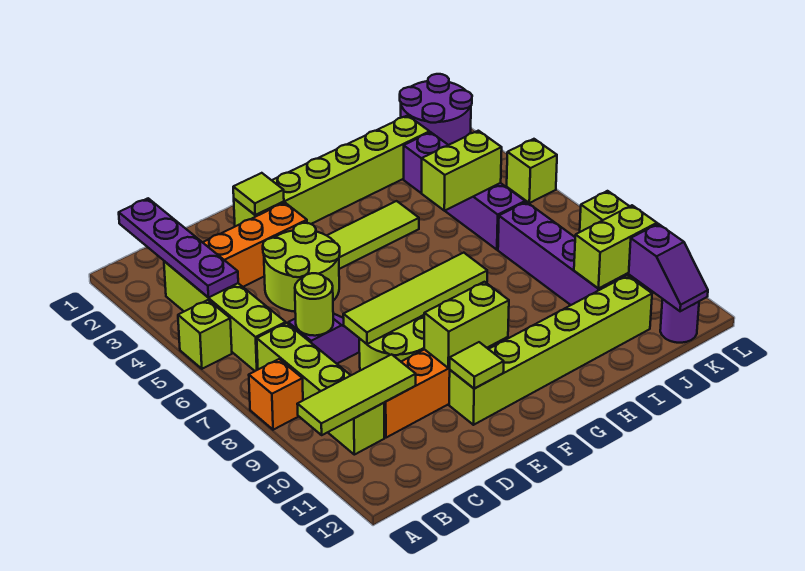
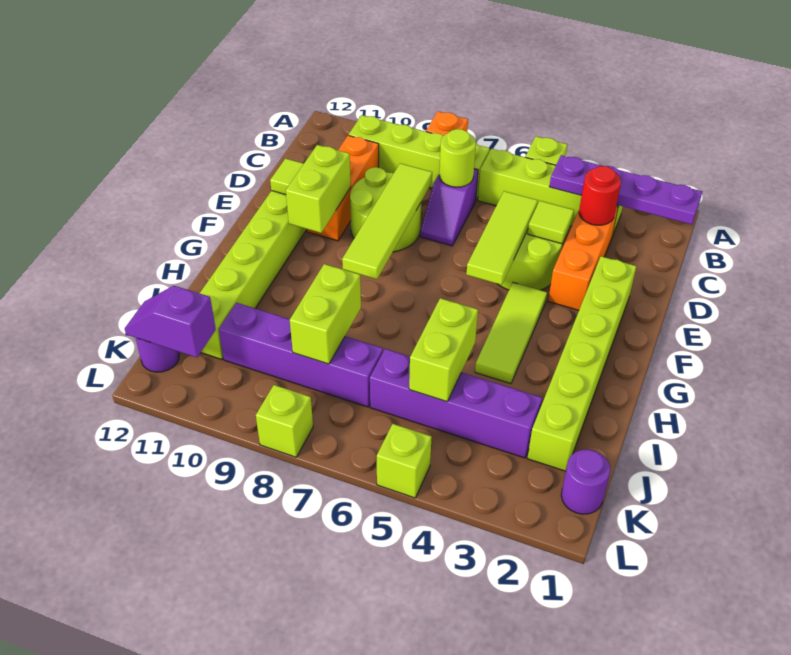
lime tile A10:C10 level 2 -> lime tile D5:F5 level 2
none -> red round brick C3 level 2
lime tile E2 level 2 -> lime tile D4 level 2
lime brick J10:K10 level 2 -> lime brick I8:J8 level 2
purple round brick K1:L2 level 1 -> purple round brick K1 level 1

